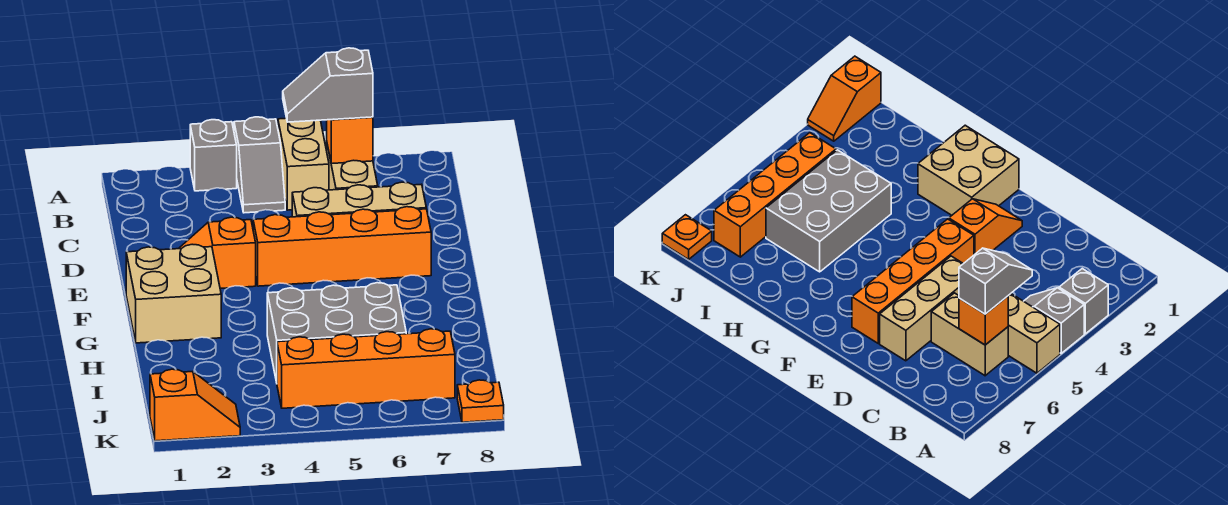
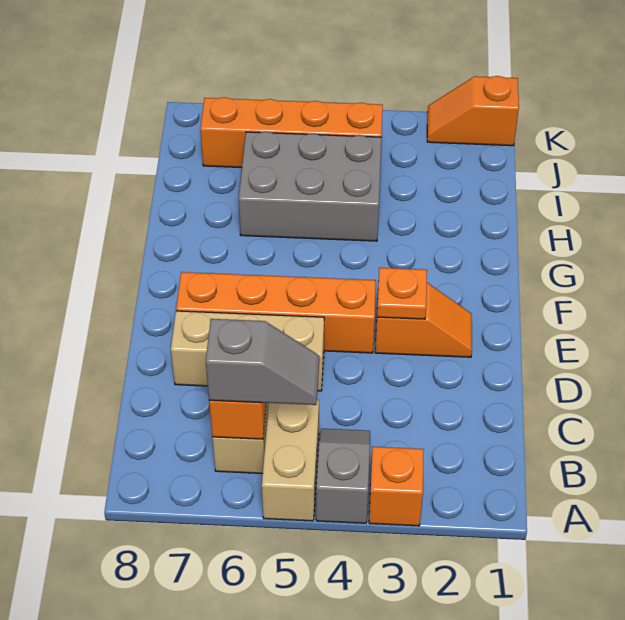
grey brick A3 level 1 -> orange brick A3 level 1
tan brick F1:G2 level 1 -> none
orange plate K8 level 1 -> orange plate E3 level 2

